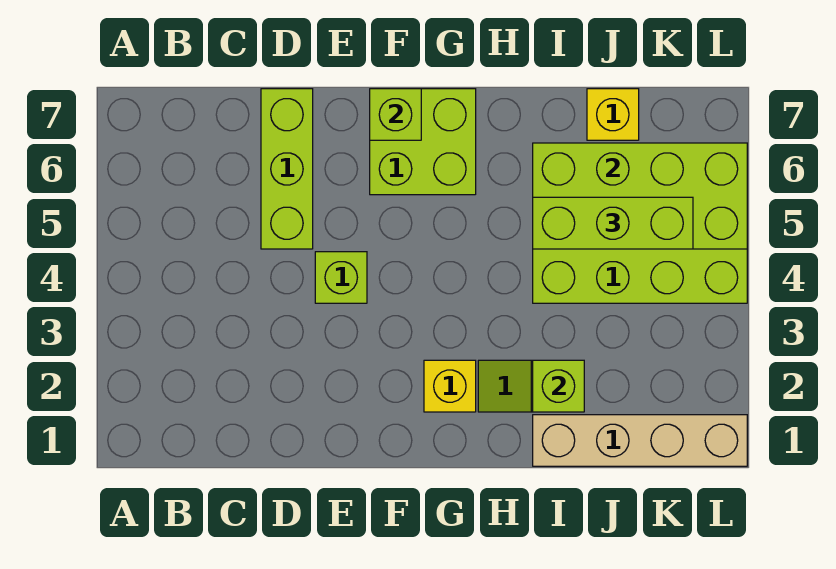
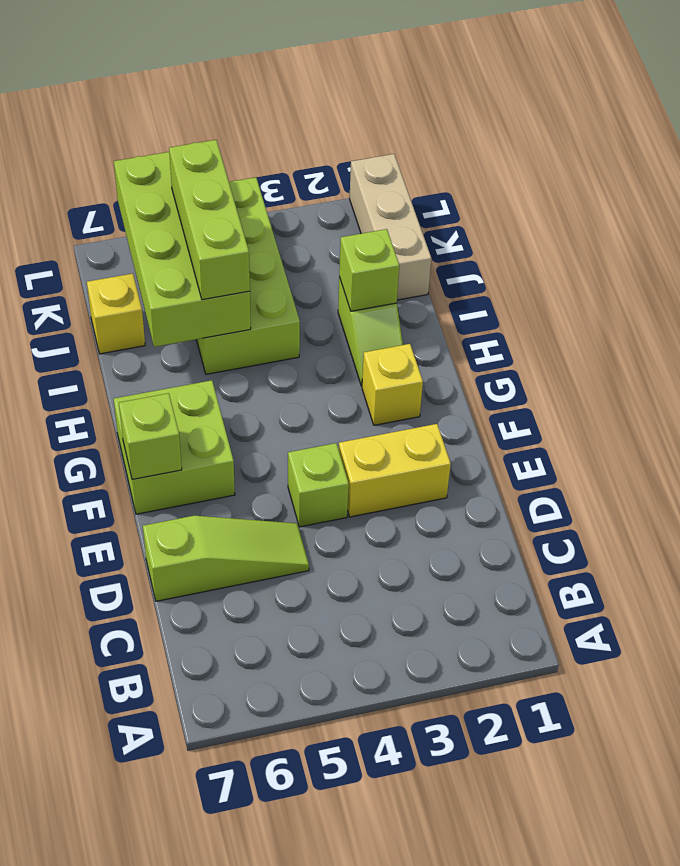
lime brick D5:D7 level 1 -> lime slope D5:D7 level 1 top 7
none -> yellow brick E2:E3 level 1
tan brick I1:L1 level 1 -> tan brick J1:L1 level 1

